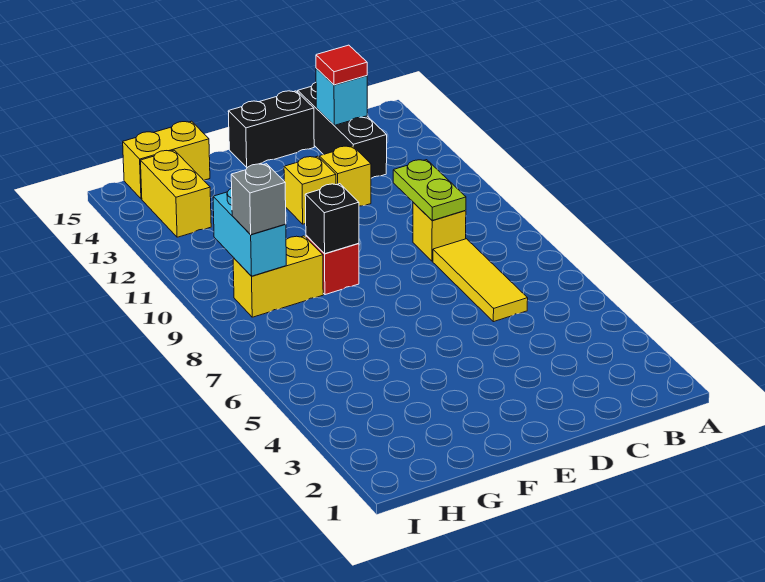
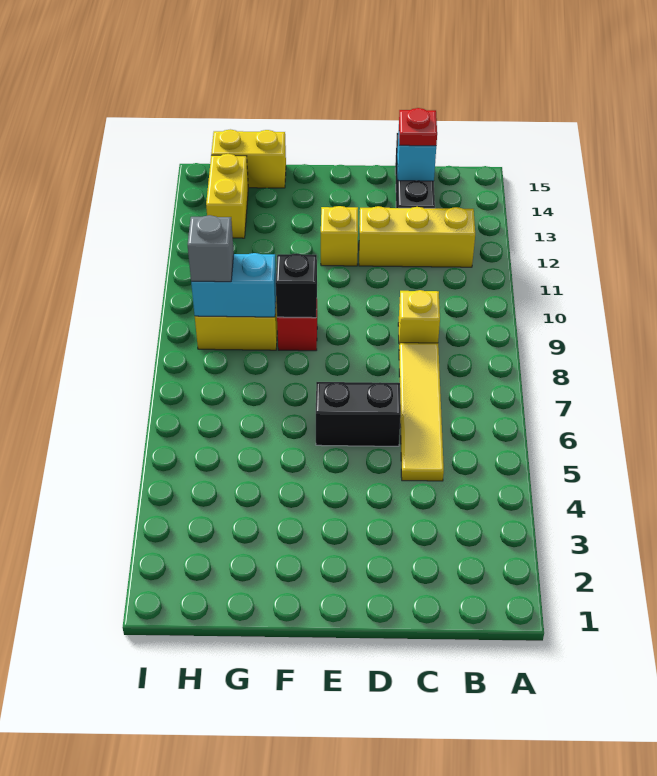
yellow tile C6:C8 level 1 -> yellow tile C5:C8 level 1
lime plate C9:C10 level 2 -> none
red tile C14 level 3 -> red plate C14 level 3
yellow brick D12 level 1 -> yellow brick B12:D12 level 1
black brick D15:E15 level 1 -> black brick D6:E6 level 1
cyan brick H9:H10 level 2 -> cyan brick G9:H9 level 2

